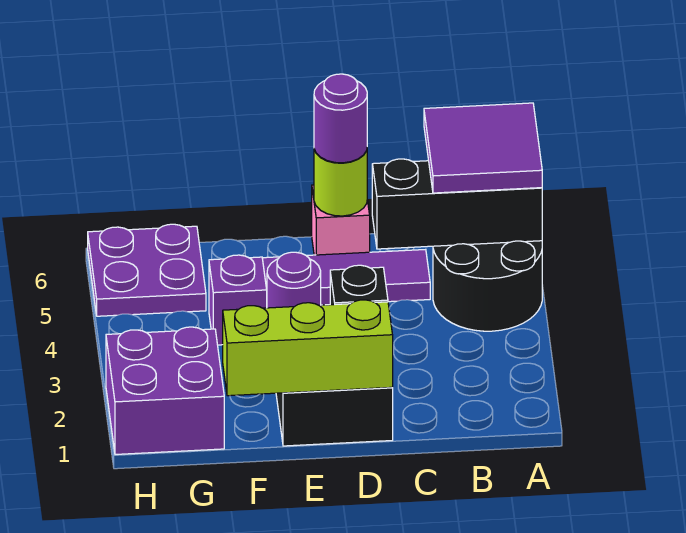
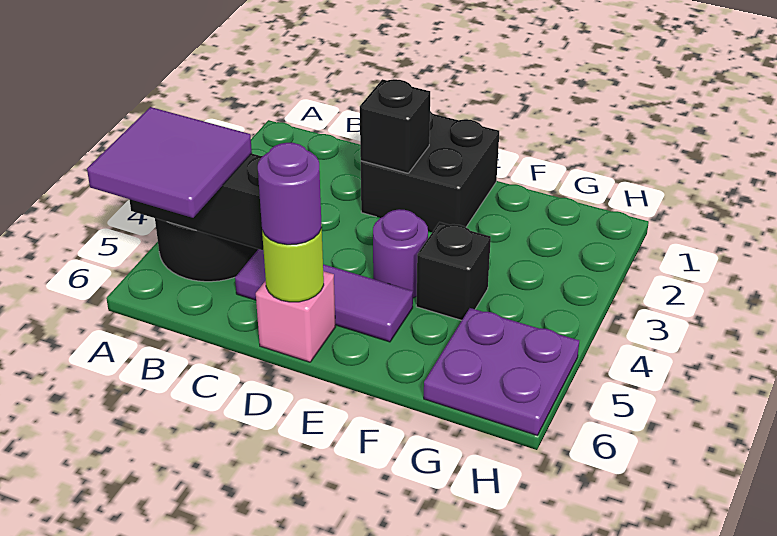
lime brick D1:F1 level 2 -> none
purple brick F4 level 1 -> black brick F4 level 1
purple brick G1:H2 level 1 -> none

